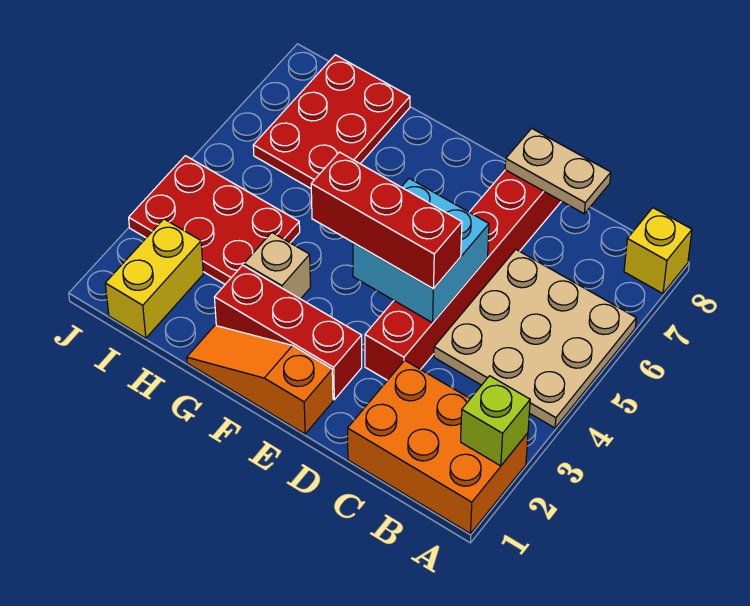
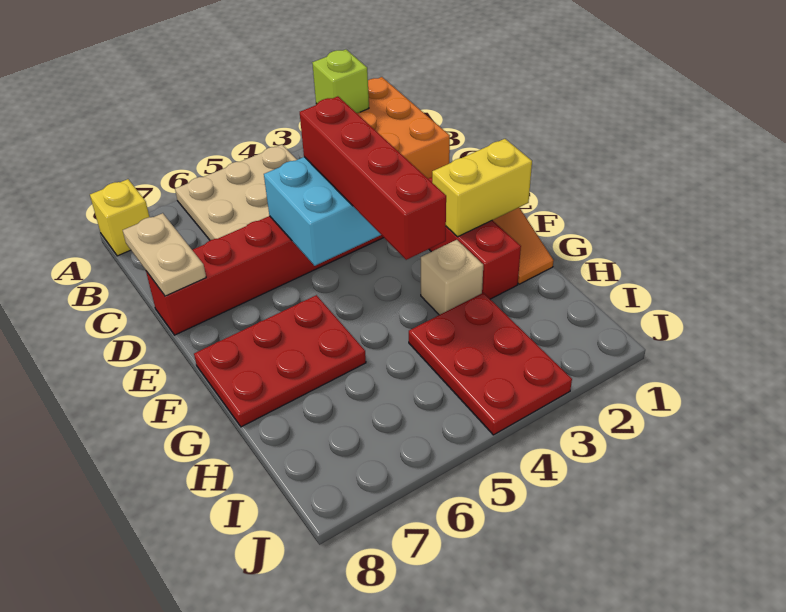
red brick D4:F4 level 3 -> red brick D4:G4 level 3
red plate H6:I8 level 1 -> red plate F6:G8 level 1
yellow brick I1:I2 level 1 -> yellow brick F1:F2 level 2

